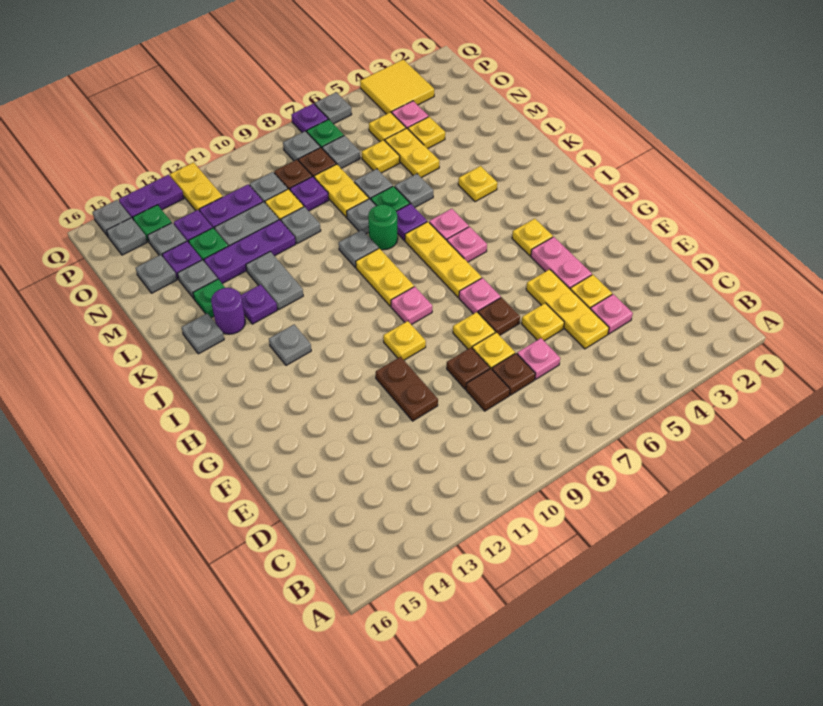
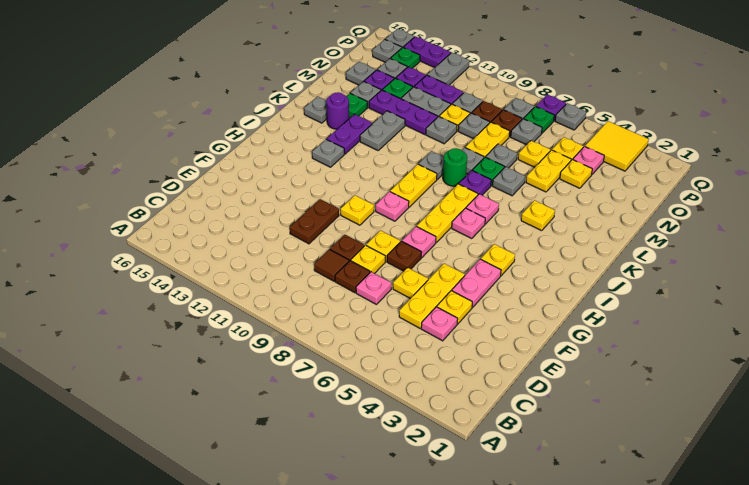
purple plate K13 level 1 -> purple plate J13:K13 level 1
purple plate N9 level 1 -> grey plate N9 level 1
yellow plate P12:Q12 level 1 -> grey plate P12:Q12 level 1

